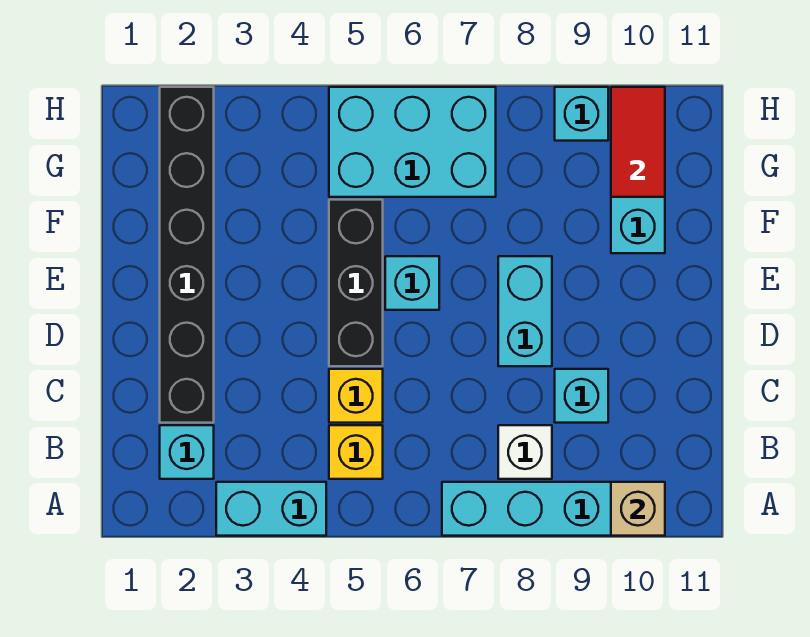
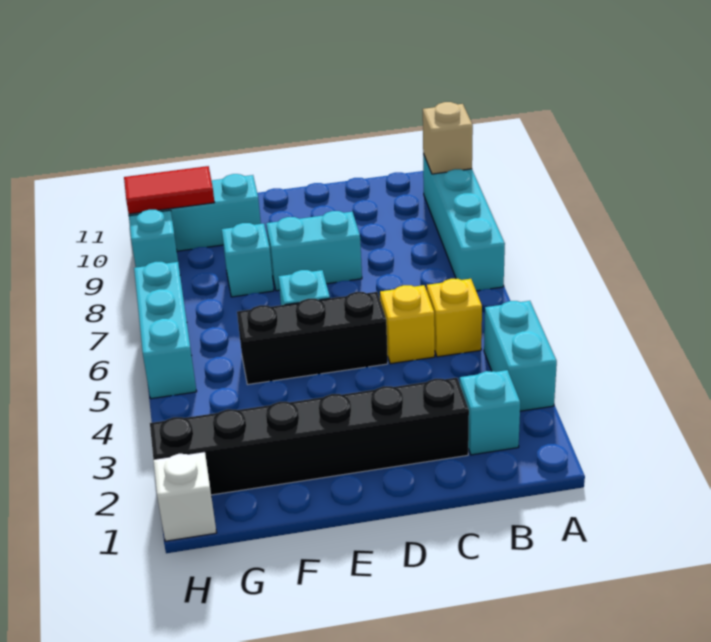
white brick B8 level 1 -> white brick H1 level 1
cyan brick C9 level 1 -> cyan brick F8 level 1
cyan brick G5:H7 level 1 -> cyan brick H5:H7 level 1

